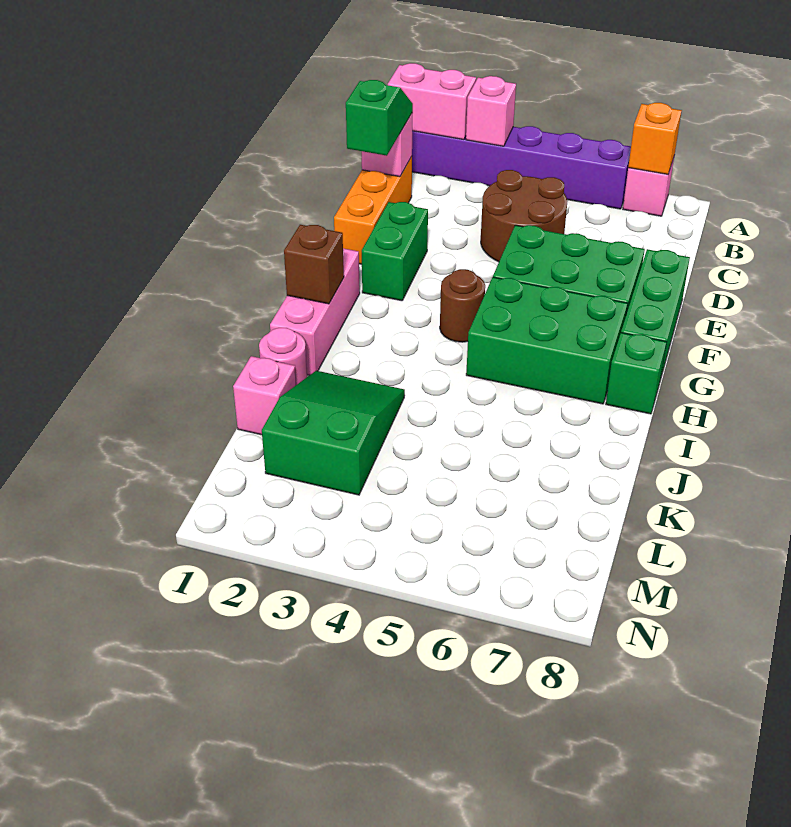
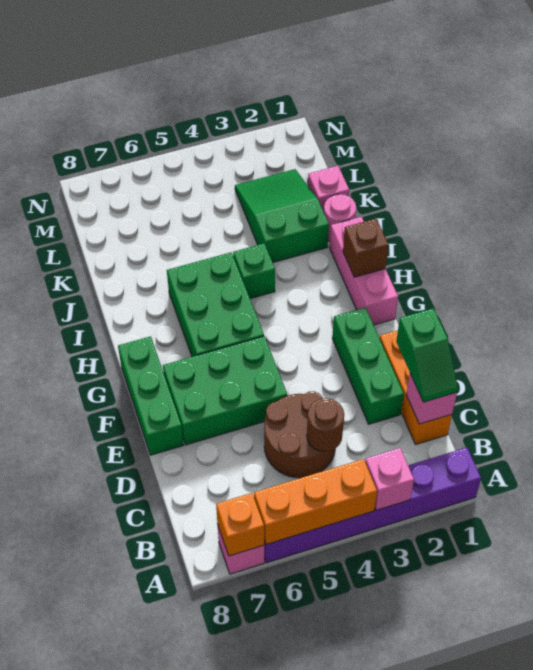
pink brick A1:A2 level 2 -> none
none -> orange brick A4:A6 level 2
green brick E2:F2 level 1 -> green brick D2:F2 level 1
brown round brick G4 level 1 -> brown round brick C4 level 2
green brick G5:H7 level 1 -> green brick G5:I6 level 1
green brick H8 level 1 -> green brick I4 level 1
green slope J2:L3 level 1 top L -> green slope J2:L3 level 1 top J

